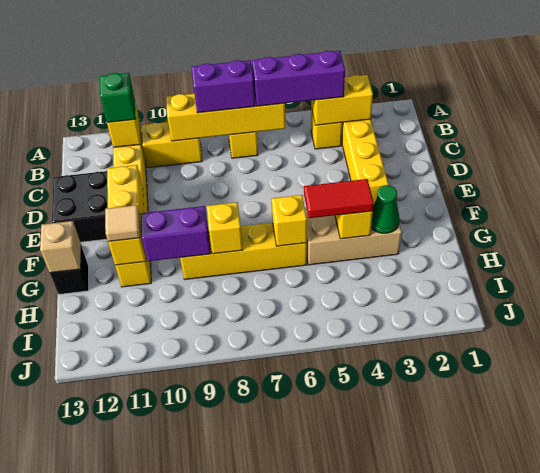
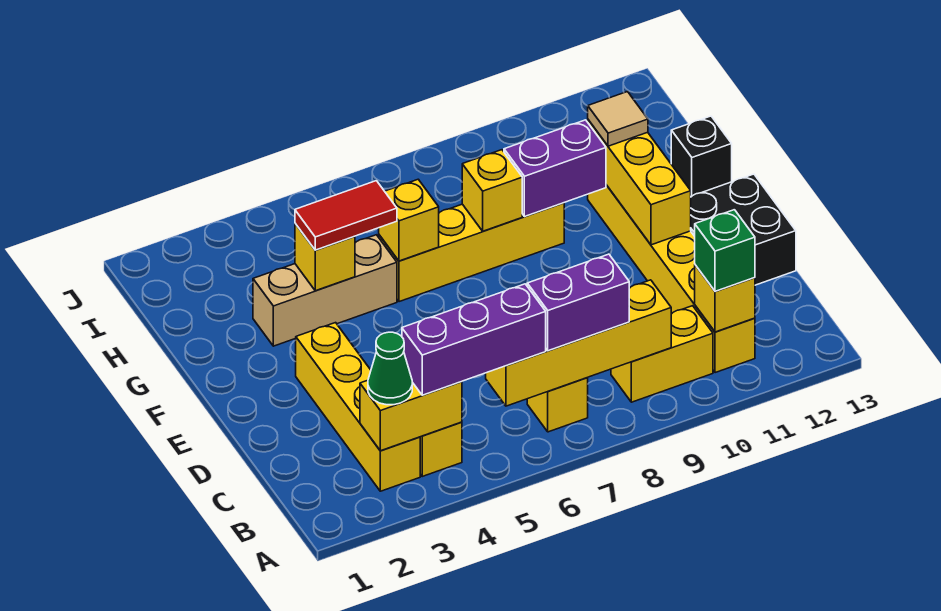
green cone G3 level 2 -> green cone B3 level 3
tan brick G13 level 2 -> none

